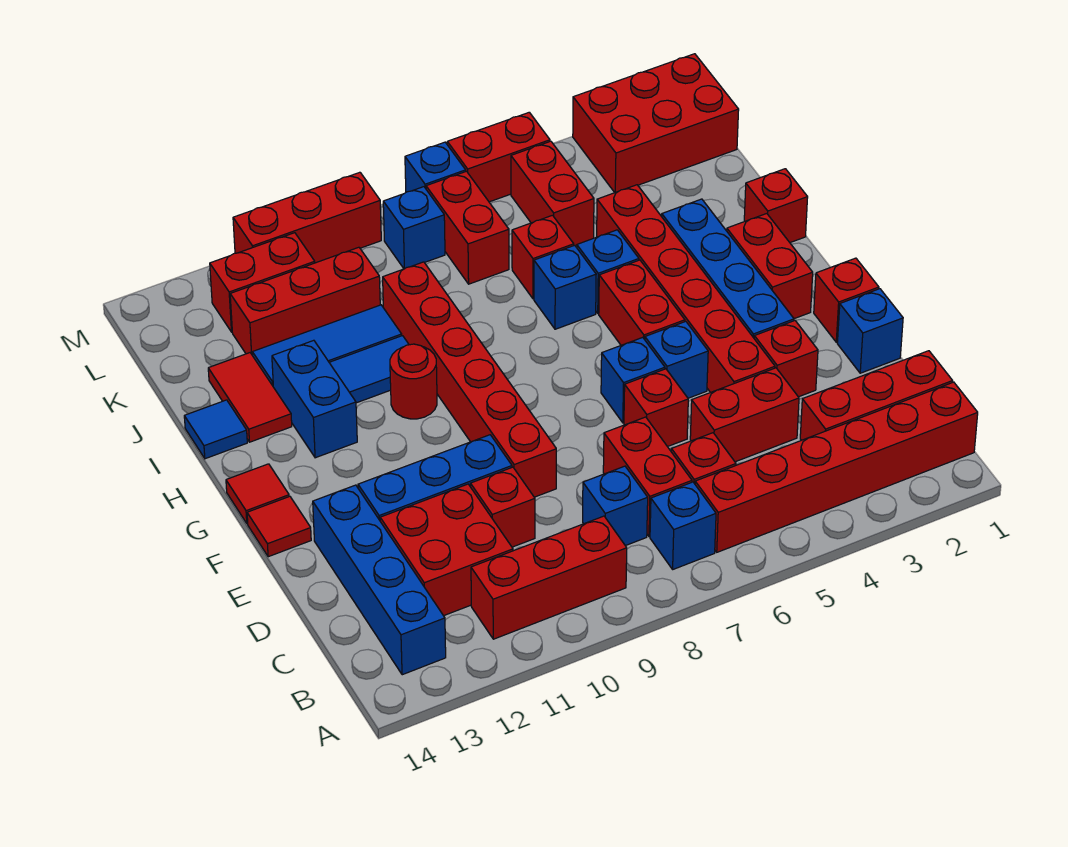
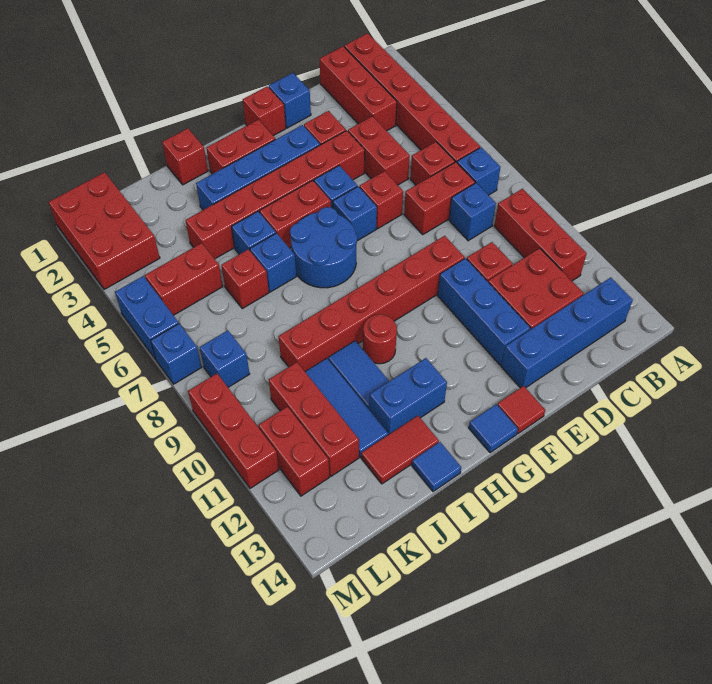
none -> blue round brick G6:H7 level 1
red tile G14 level 1 -> blue tile G14 level 1
red brick K7:L7 level 1 -> none
red brick M5:M6 level 1 -> blue brick M5:M6 level 1

